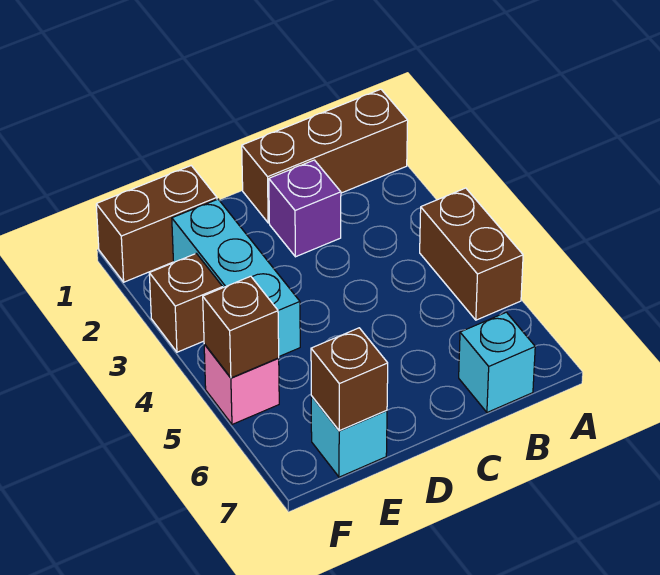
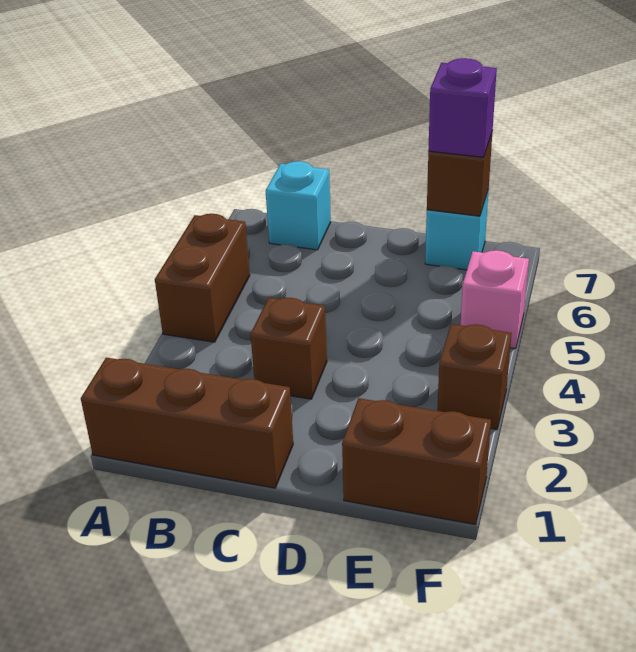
purple brick C2 level 1 -> purple brick E7 level 3
cyan brick E2:E4 level 1 -> none
brown brick F5 level 2 -> brown brick C3 level 1

